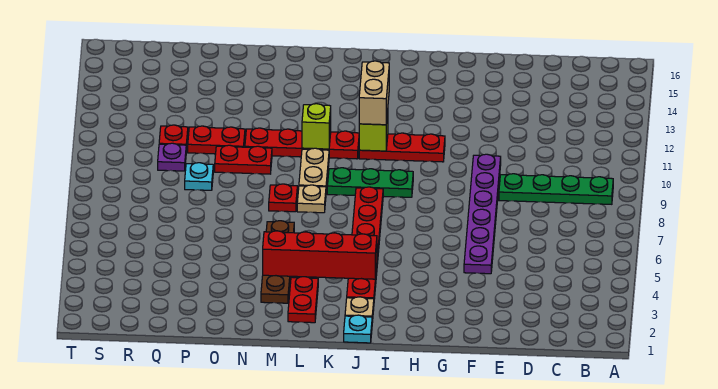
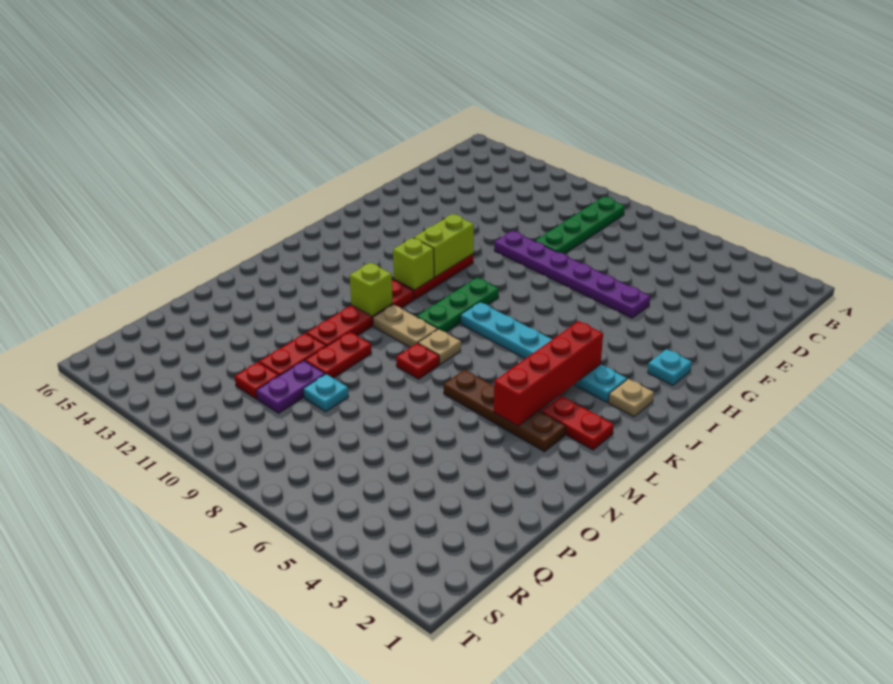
none -> lime brick H11:I11 level 2
cyan plate J1 level 1 -> cyan plate H2 level 1
red plate J3:J8 level 1 -> cyan plate J3:J8 level 1
tan brick J11:J12 level 3 -> none
purple plate Q10 level 1 -> purple plate P10:Q10 level 1

